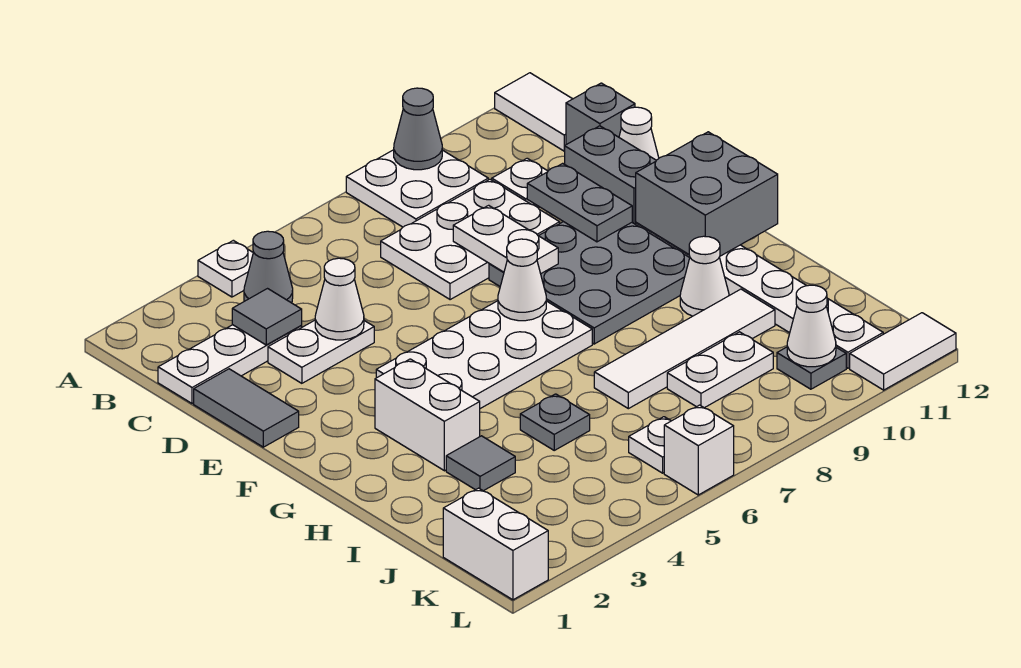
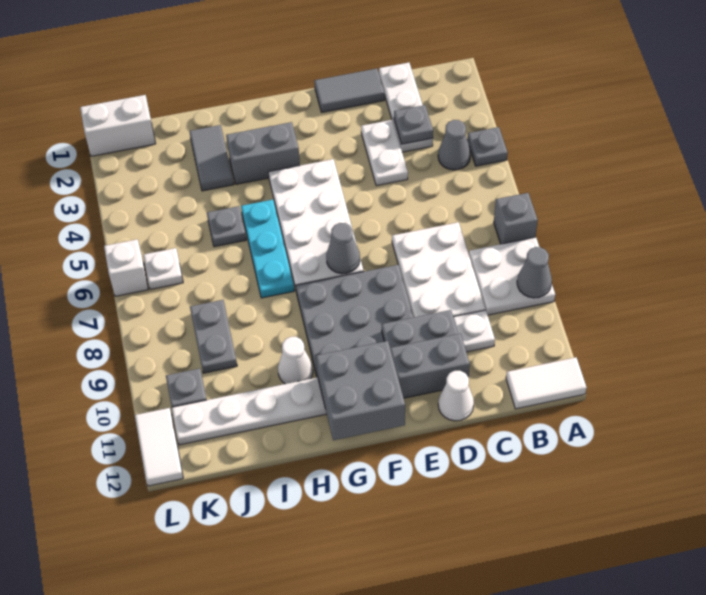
white plate A4 level 1 -> grey plate A4 level 1
grey tile C3 level 2 -> grey plate C3 level 2
grey brick C12 level 1 -> grey brick A7 level 1
white cone D4 level 2 -> none
white plate D8:E8 level 2 -> none
white cone F7 level 2 -> grey cone F7 level 2
white brick G3:H3 level 1 -> grey brick G3:H3 level 1
none -> cyan plate H5:H7 level 1
grey tile I3 level 1 -> grey tile I2:I3 level 1
white tile I7:I10 level 1 -> none
white plate J8:J9 level 1 -> grey plate J8:J9 level 1
white cone K10 level 2 -> none

